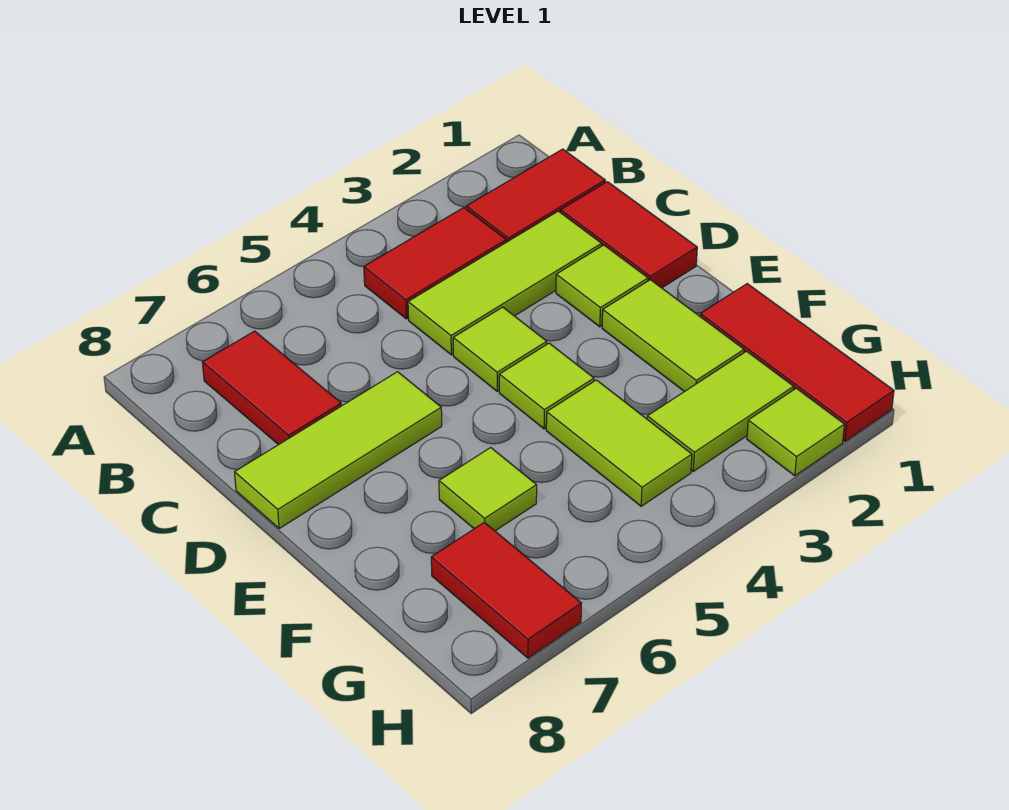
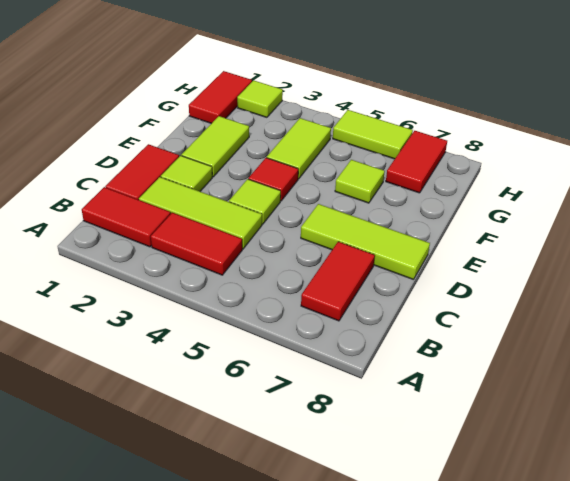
lime tile E4 level 1 -> red tile E4 level 1
red tile F1:H1 level 1 -> red tile G1:H1 level 1
lime tile G2:G3 level 1 -> lime tile H5:H6 level 1

